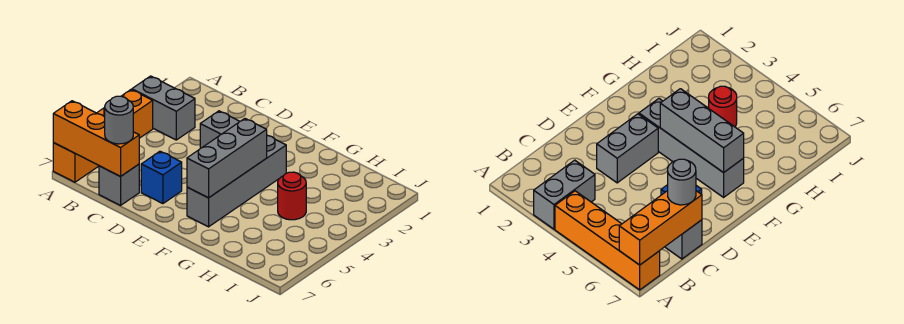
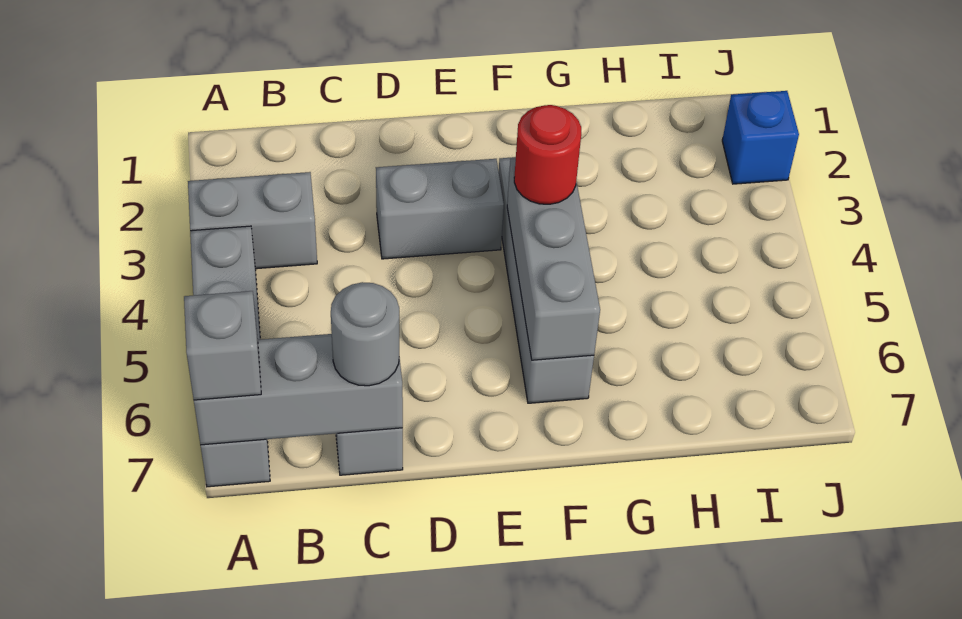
orange brick A4:A7 level 1 -> grey brick A4:A7 level 1
orange brick A7:C7 level 2 -> grey brick A7:C7 level 2
none -> grey brick A7 level 3
blue brick D6 level 1 -> blue brick J2 level 1
red round brick H4 level 1 -> red round brick F4 level 3

